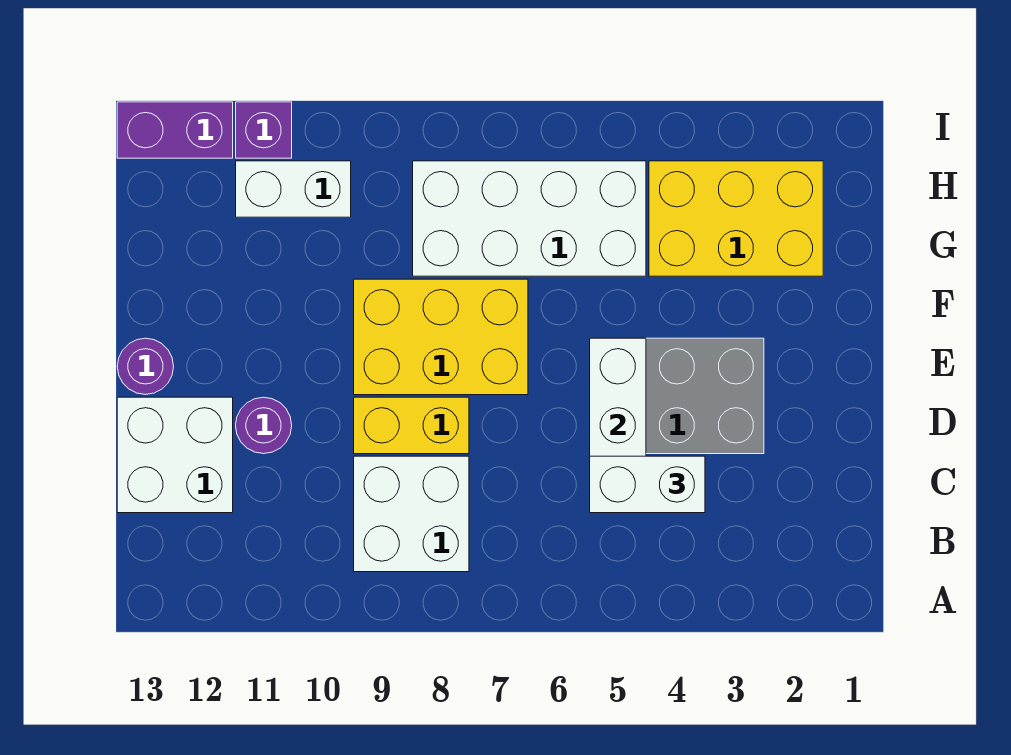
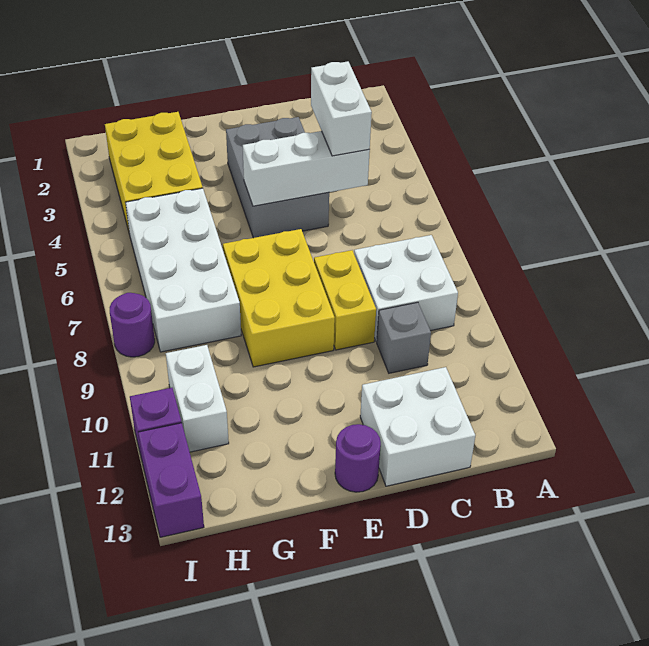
none -> grey brick C10 level 1
purple round brick D11 level 1 -> purple round brick I8 level 1

